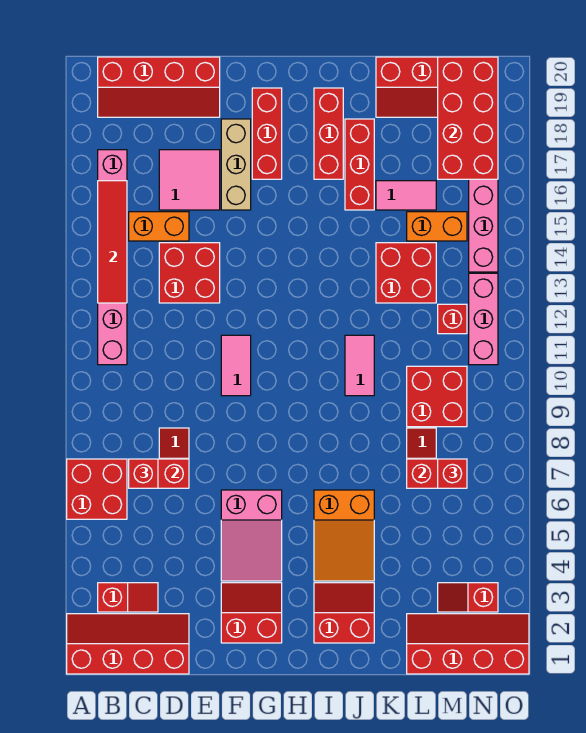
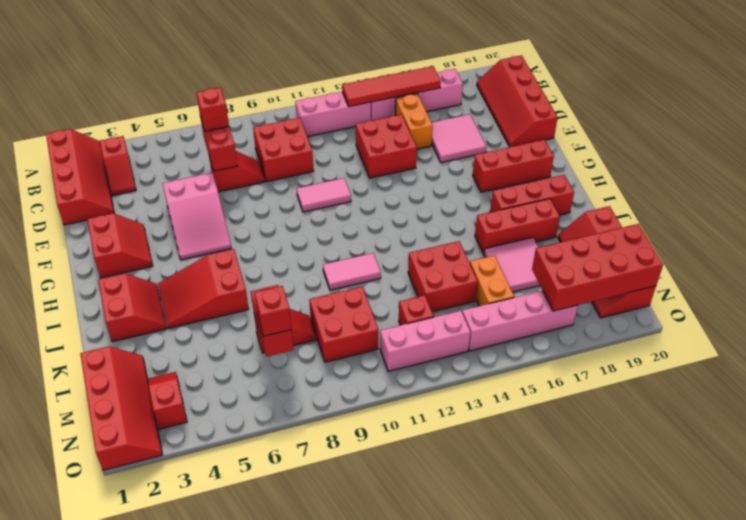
red brick A6:B7 level 1 -> red brick C9:D10 level 1
pink slope F4:G6 level 1 top 6 -> pink slope E5:G6 level 1 top E
tan brick F16:F18 level 1 -> none
orange slope I4:J6 level 1 top 6 -> red slope I4:J6 level 1 top 6
pink tile K16:L16 level 1 -> pink tile K16:L17 level 1

